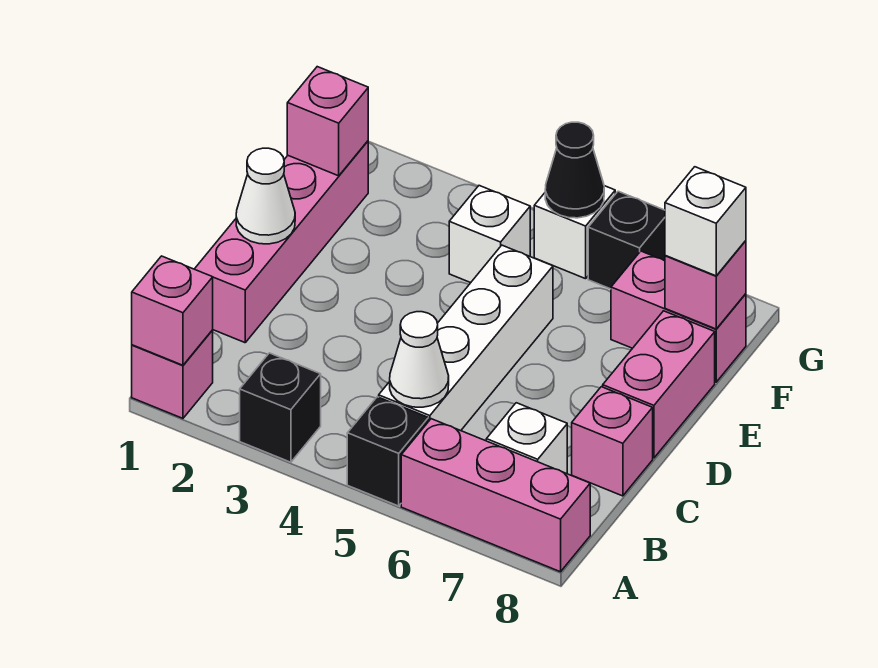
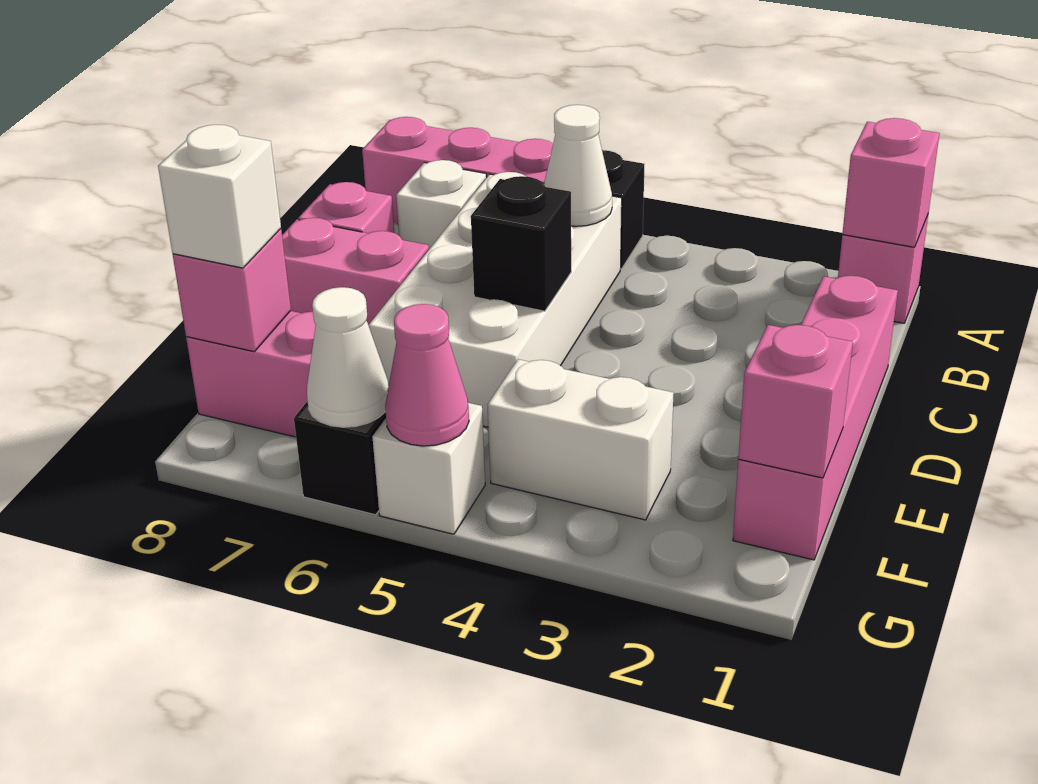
black brick A3 level 1 -> black brick D5 level 2
white brick B5:E5 level 1 -> white brick B5:E6 level 1
white cone D1 level 2 -> white cone G6 level 2
pink brick D8:E8 level 1 -> pink brick D7:D8 level 1
white brick F4 level 1 -> white brick F3:F4 level 1
black cone G5 level 2 -> pink cone G5 level 2

